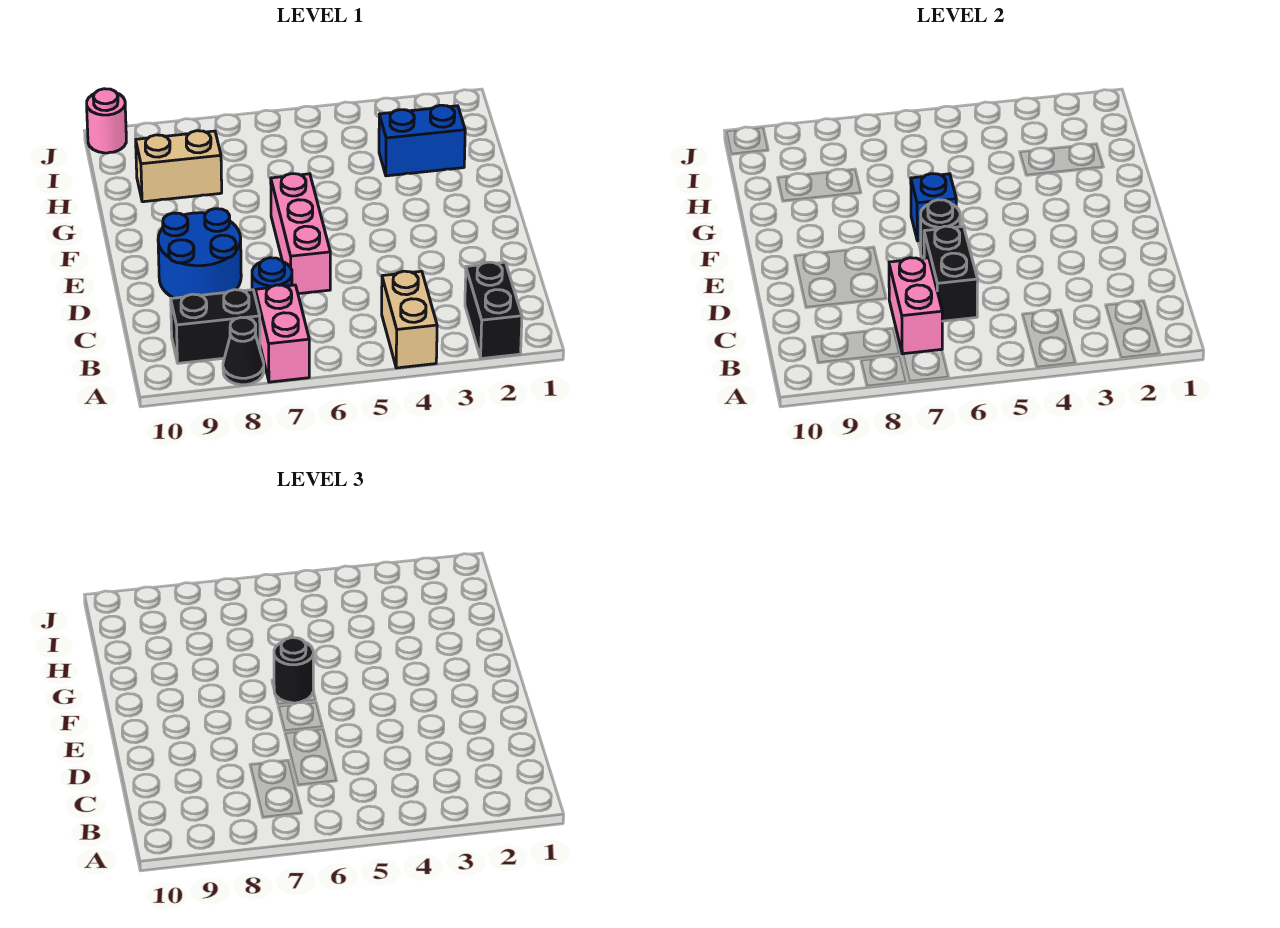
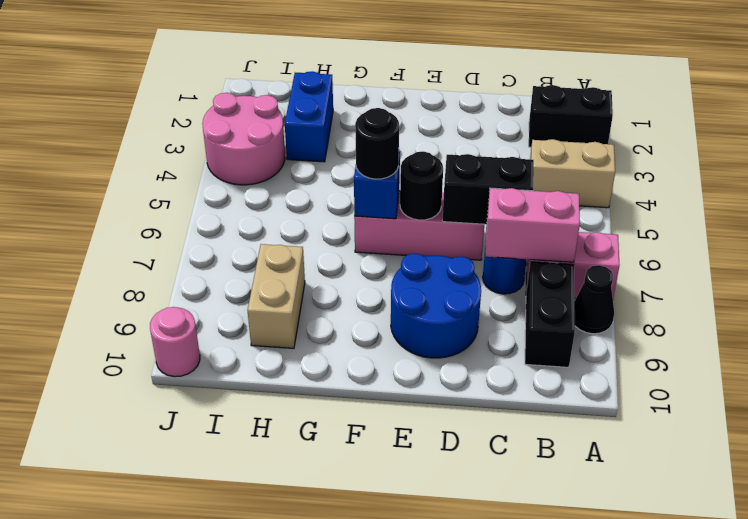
none -> pink round brick I3:J4 level 1

